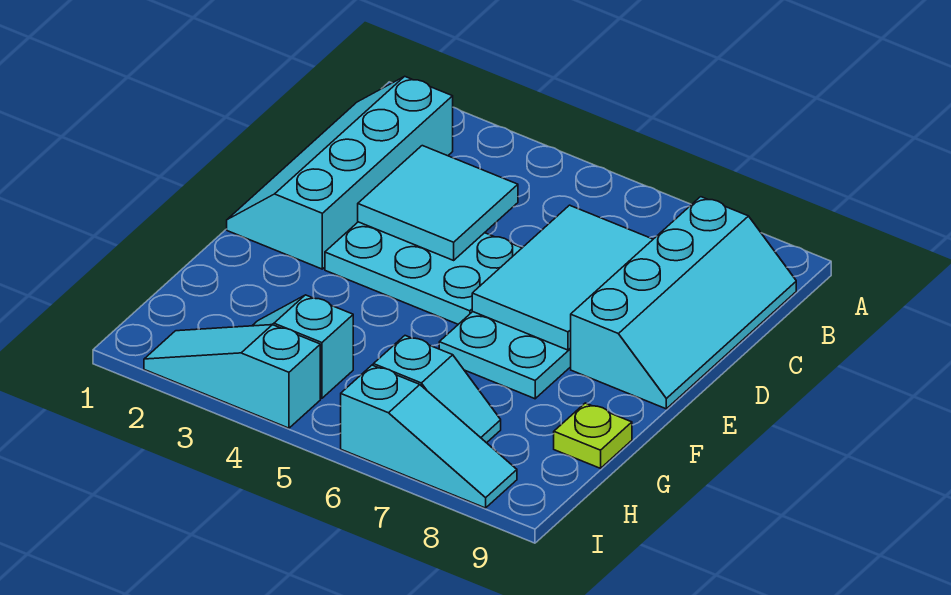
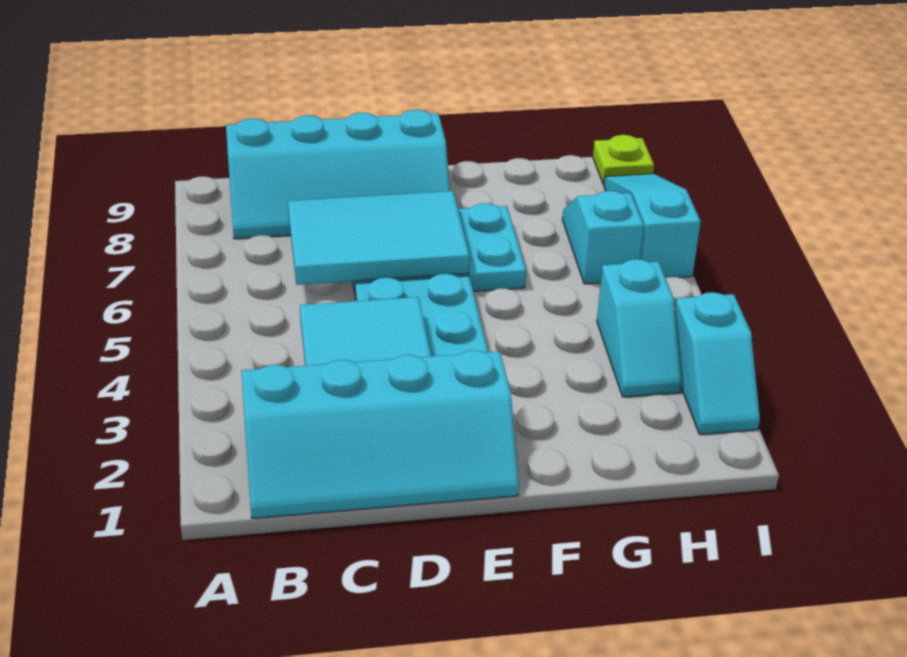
cyan slope B8:E9 level 1 top 8 -> cyan slope B8:E9 level 1 top 9
lime plate G9 level 1 -> lime plate I9 level 1
cyan slope I2:I4 level 1 top 4 -> cyan slope I2:I3 level 1 top 3

